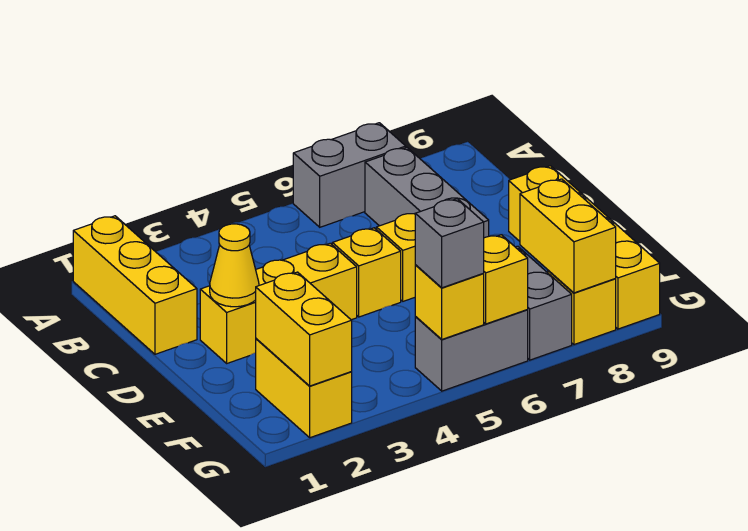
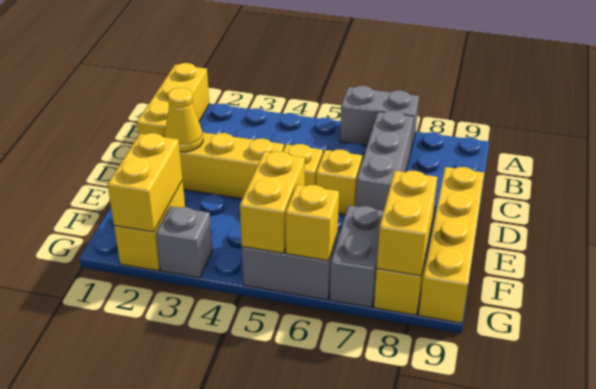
yellow brick G5 level 2 -> yellow brick F5:G5 level 2
grey brick G5 level 3 -> grey brick G3 level 1

